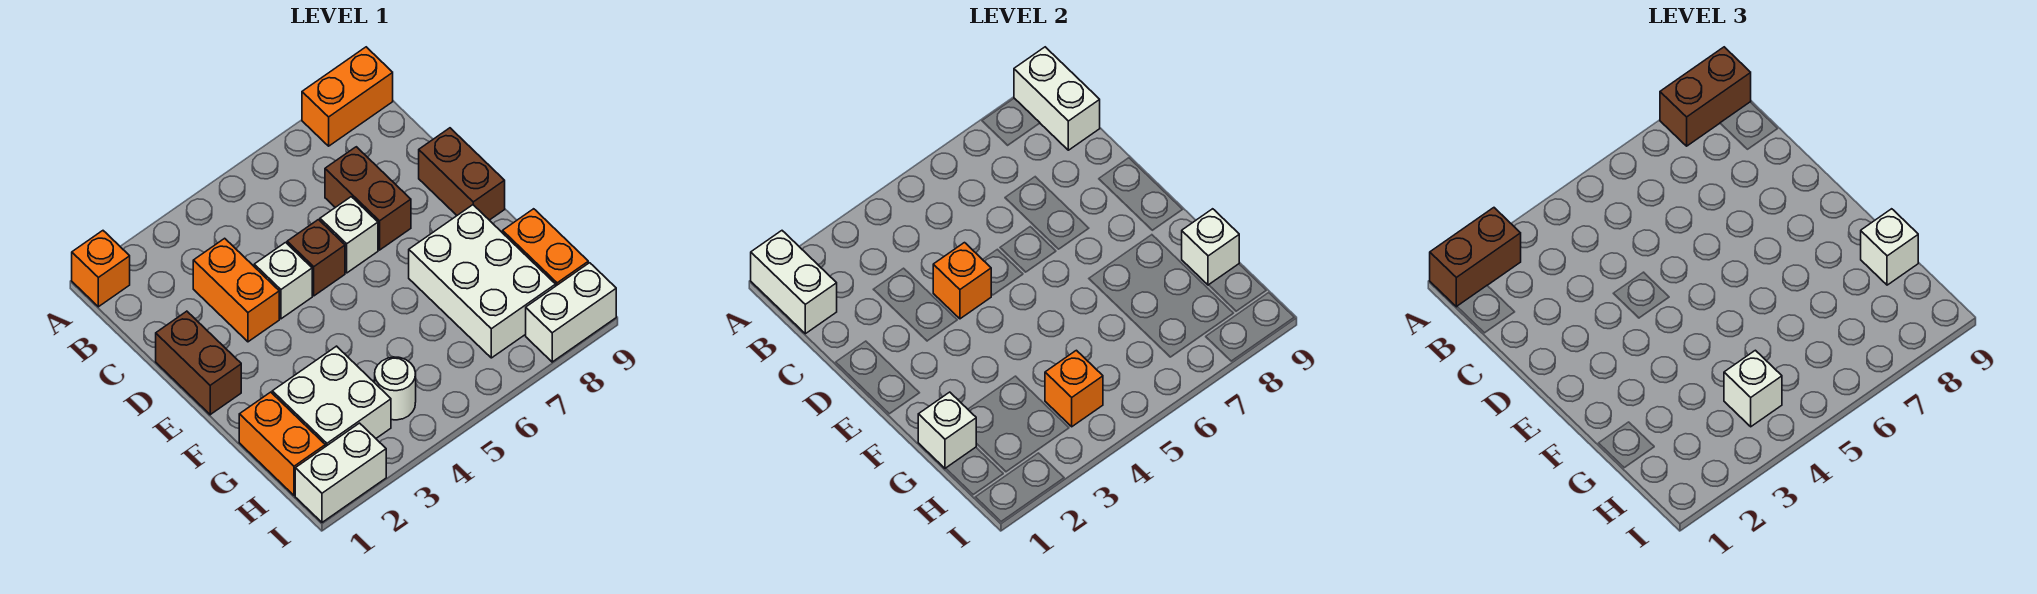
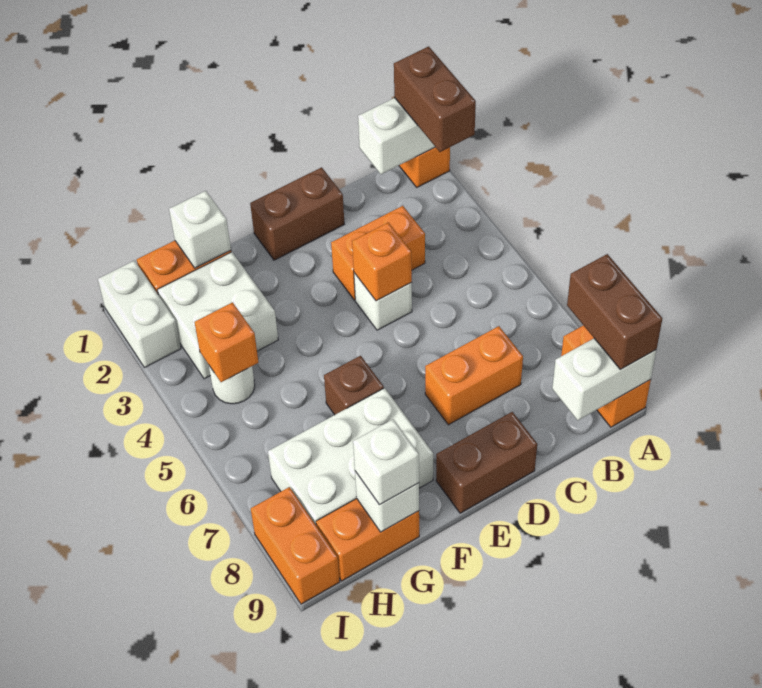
brown brick C7:D7 level 1 -> orange brick C7:D7 level 1
brown brick D5 level 1 -> brown brick F6 level 1
white brick D6 level 1 -> none
white brick H4 level 3 -> none
white brick I8:I9 level 1 -> orange brick I8:I9 level 1

